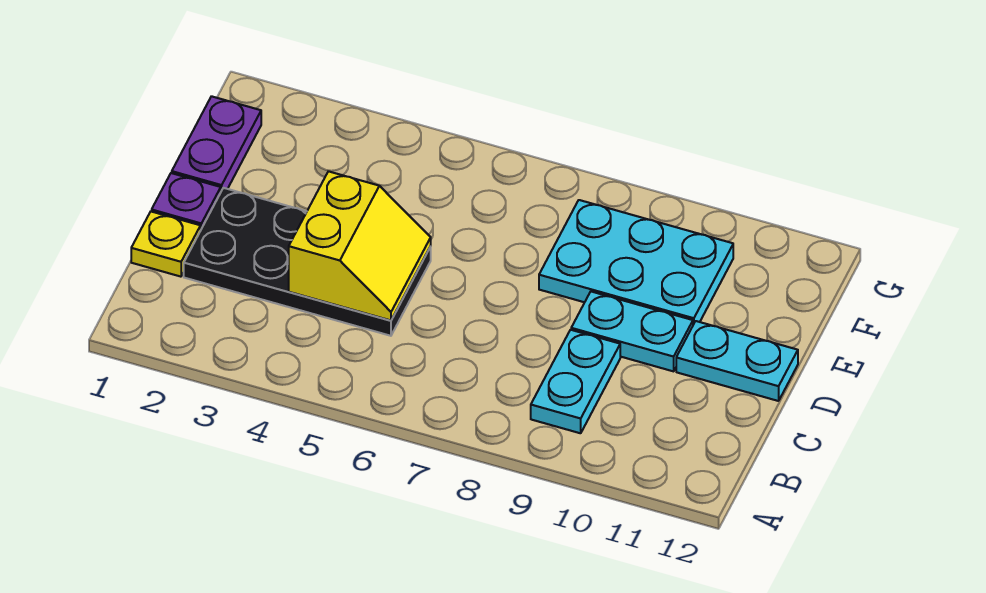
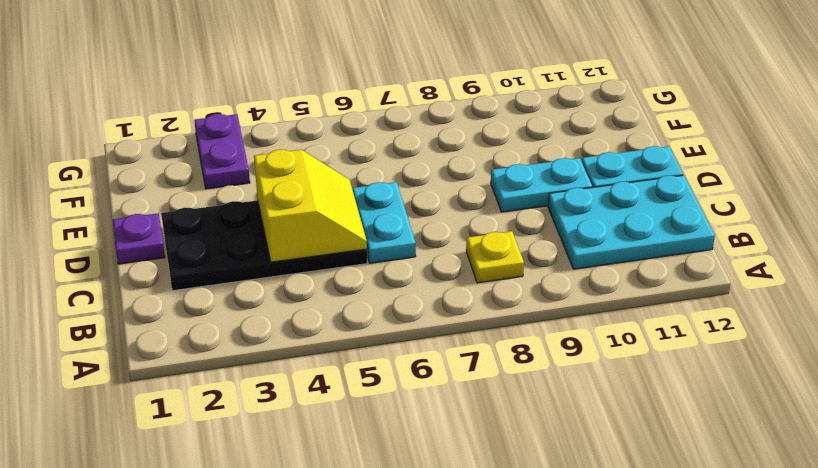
cyan plate B9:C9 level 1 -> cyan plate C6:D6 level 1
yellow plate C1 level 1 -> yellow plate B8 level 1
purple plate E1:F1 level 1 -> purple plate F3:G3 level 1
cyan plate E8:F10 level 1 -> cyan plate B10:C12 level 1

